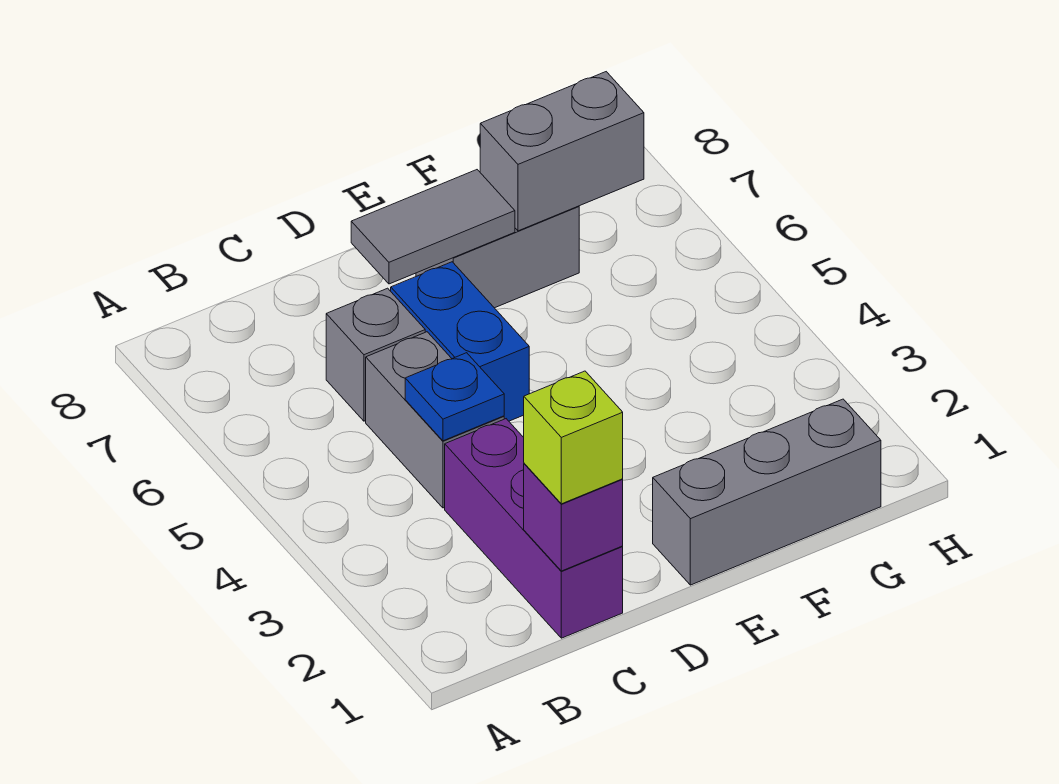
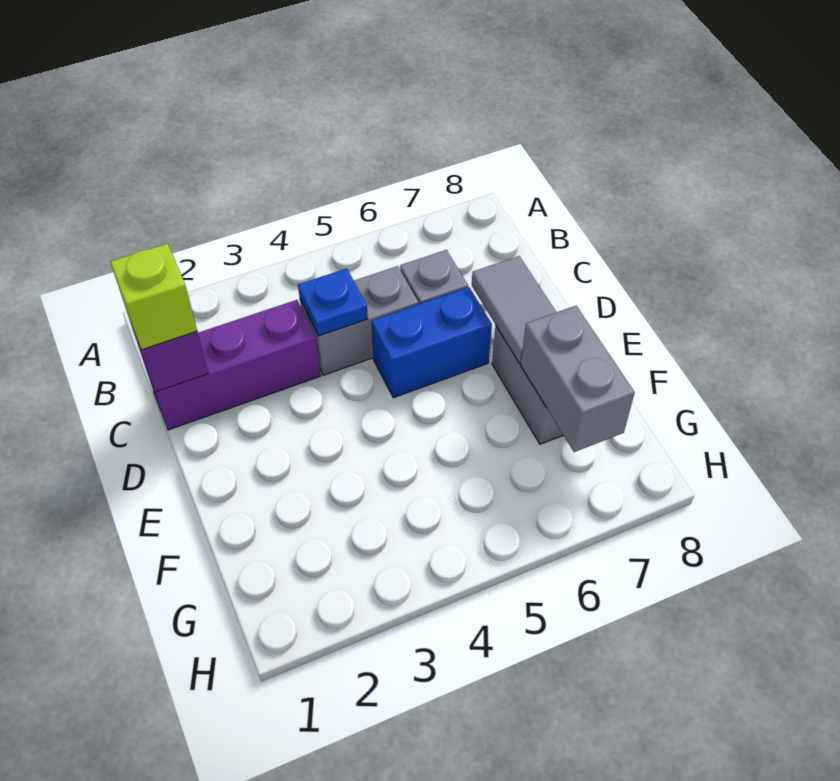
grey brick E1:G1 level 1 -> none

